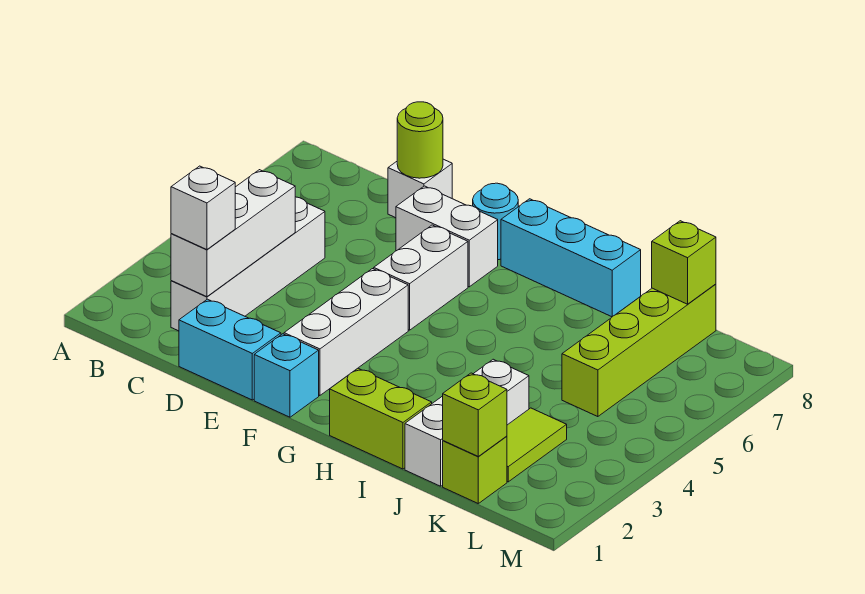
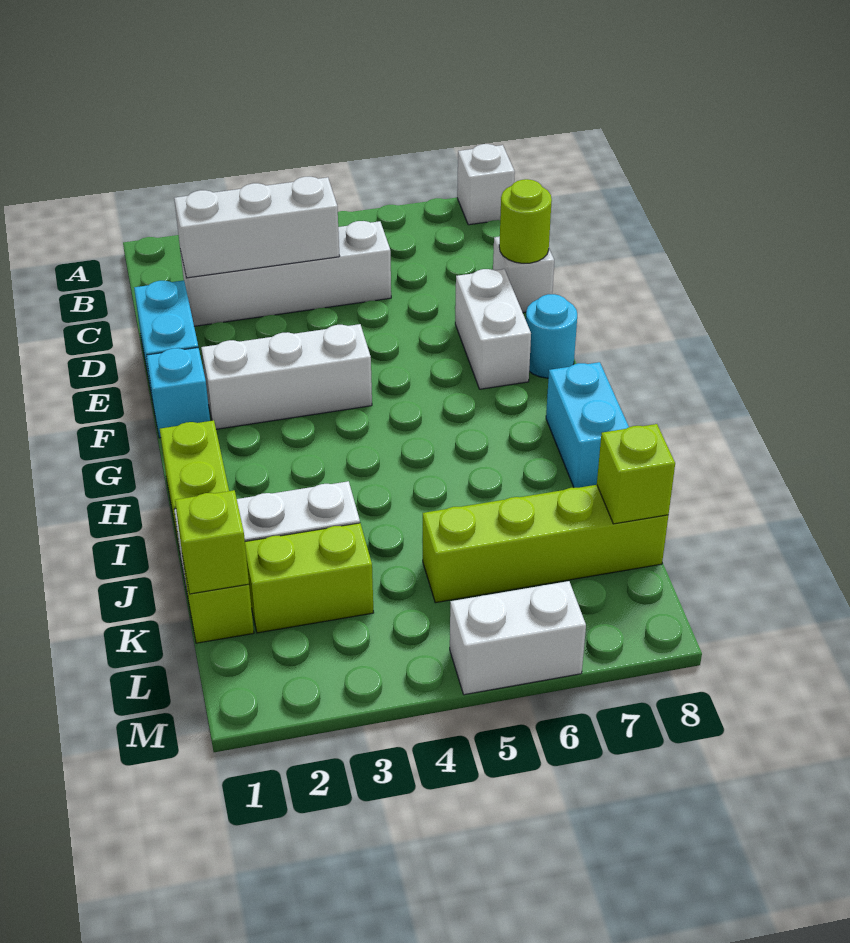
white brick C2 level 3 -> white brick A8 level 1
white brick F5:F6 level 1 -> white brick M5:M6 level 1
cyan brick G8:I8 level 1 -> cyan brick H8:I8 level 1
lime tile K2:K3 level 1 -> lime brick K2:K3 level 1

